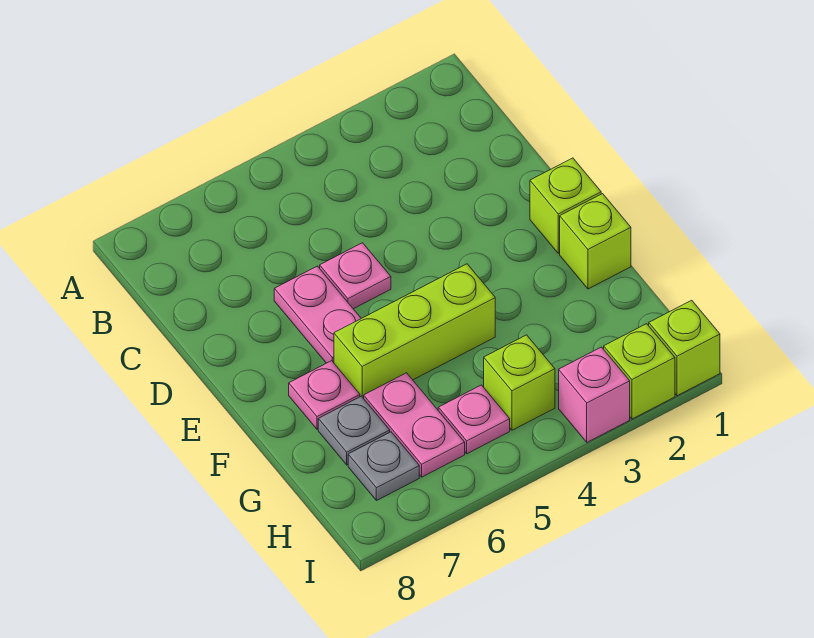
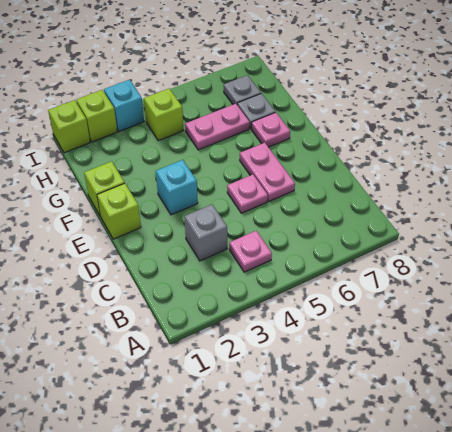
none -> grey brick C3 level 1
none -> cyan brick E3 level 1
lime brick F4:F6 level 1 -> none
pink plate G6:H6 level 1 -> pink plate G5:G6 level 1
pink plate H5 level 1 -> pink plate B4 level 1
pink brick I3 level 1 -> cyan brick I3 level 1

